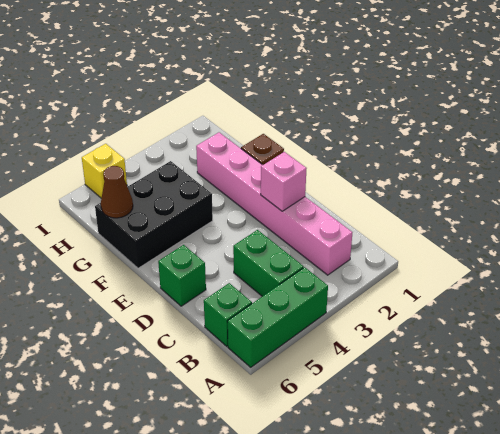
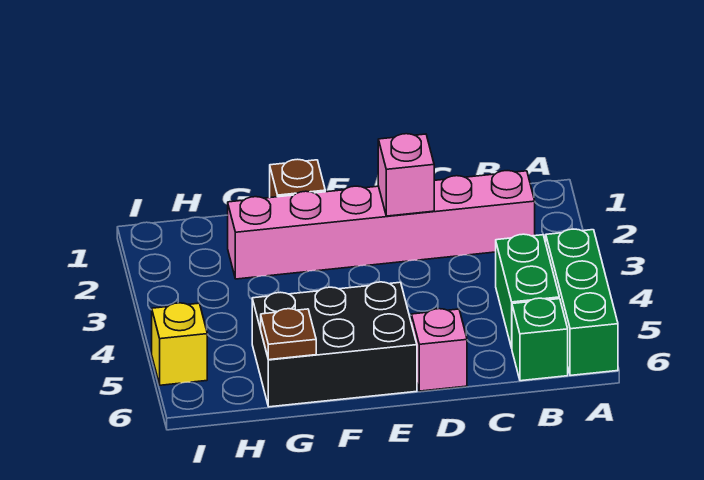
green brick B4:C4 level 1 -> green brick B4:B5 level 1
green brick D6 level 1 -> pink brick D6 level 1
black brick F4:G6 level 1 -> black brick E5:G6 level 1
brown cone G6 level 2 -> brown plate G6 level 2

